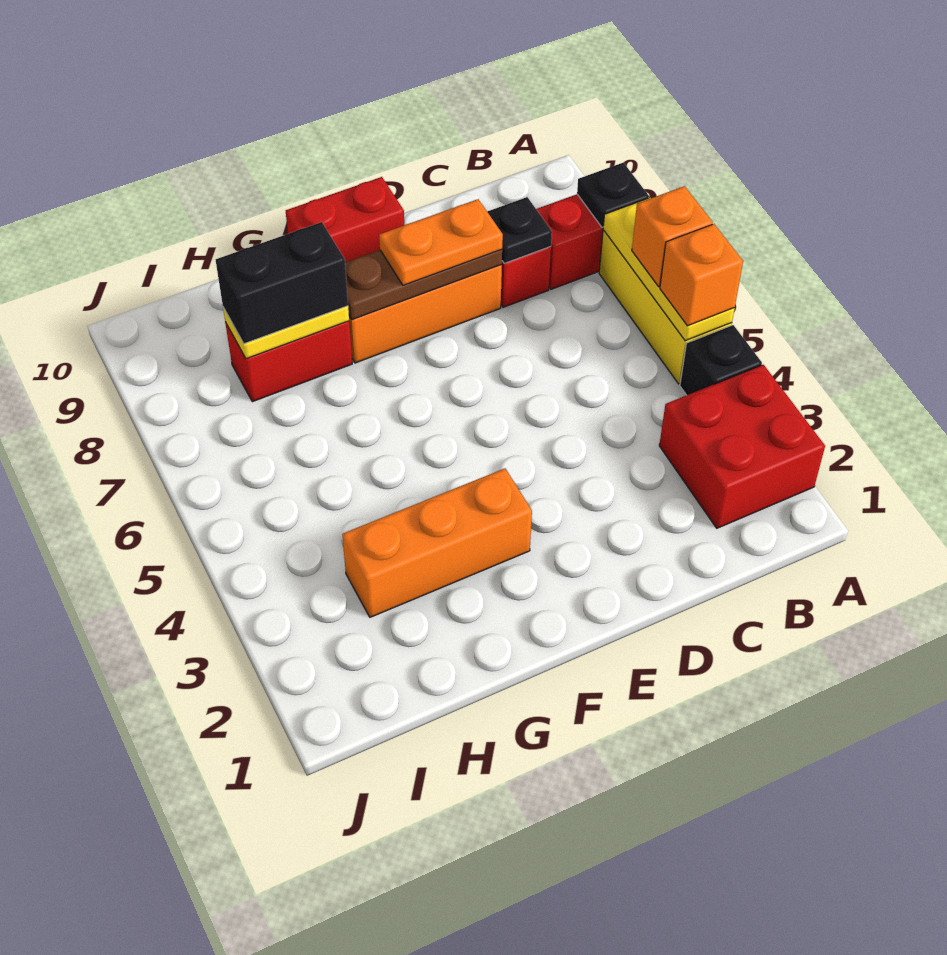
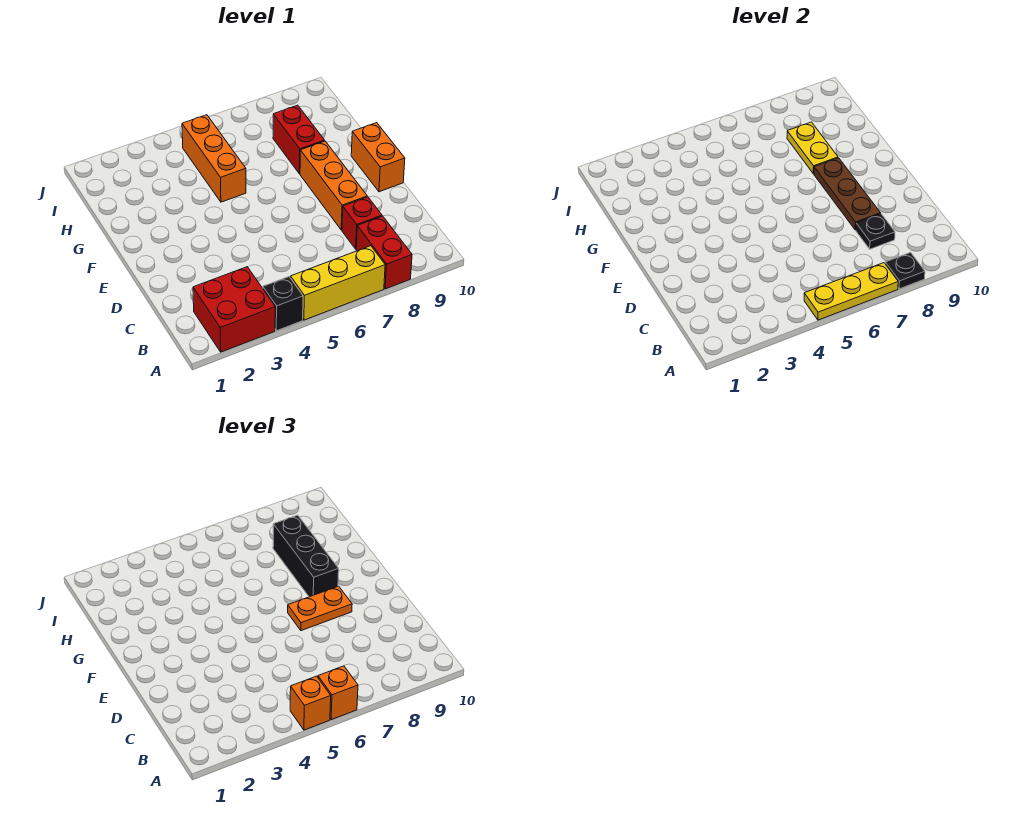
orange plate D8:E8 level 3 -> orange plate E7:E8 level 3
red brick E10:F10 level 1 -> orange brick E10:F10 level 1
orange brick F3:H3 level 1 -> orange brick G5:I5 level 1
black brick G8:H8 level 3 -> black brick F8:H8 level 3

